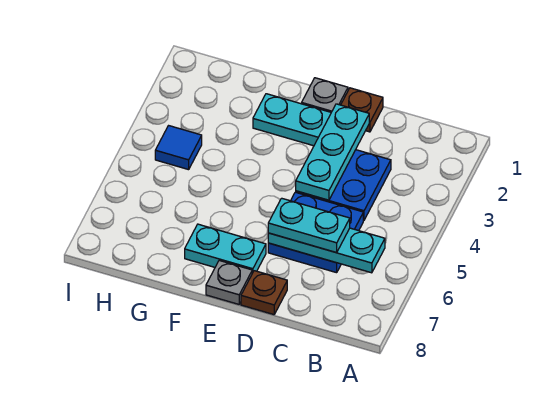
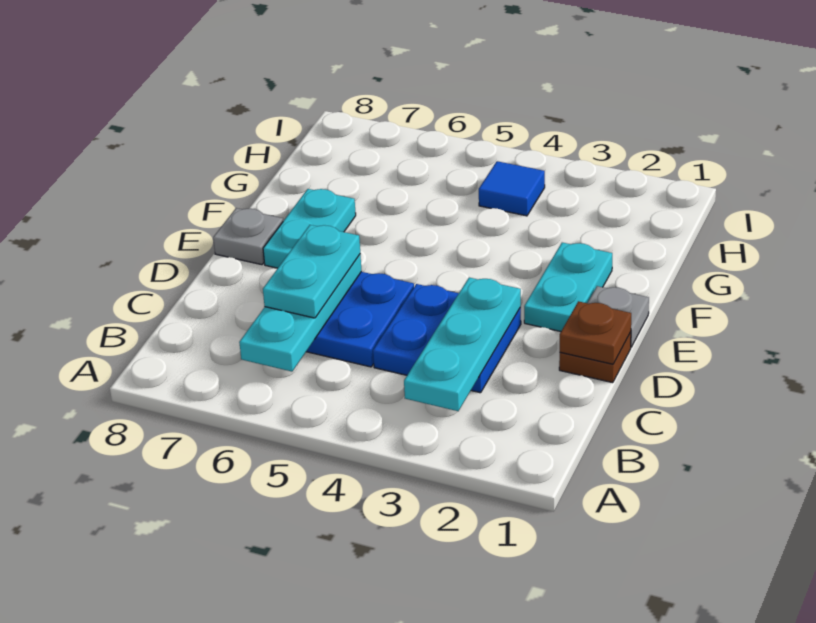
cyan plate D2:D4 level 2 -> cyan plate B3:D3 level 2
brown plate D8 level 1 -> brown plate D1 level 2

